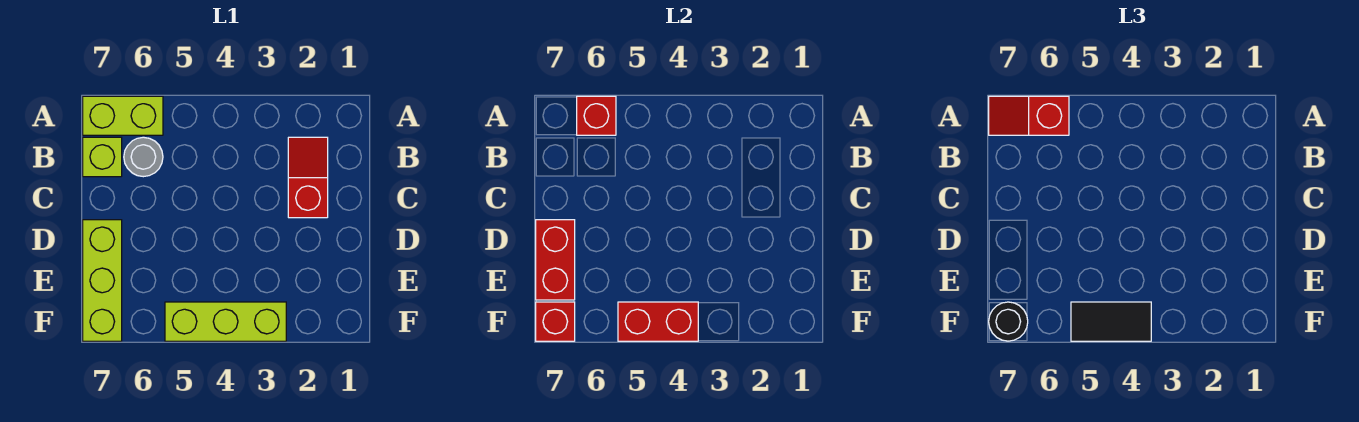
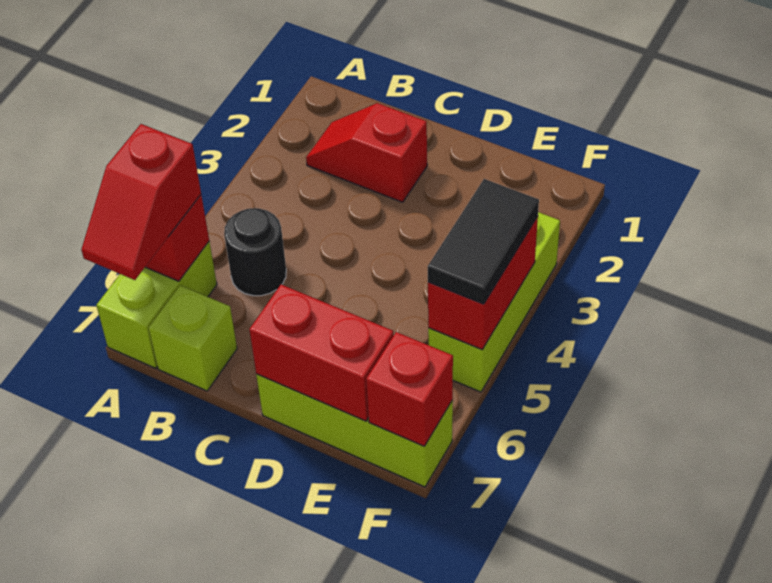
grey round brick B6 level 1 -> none
black round brick F7 level 3 -> black round brick B5 level 1

